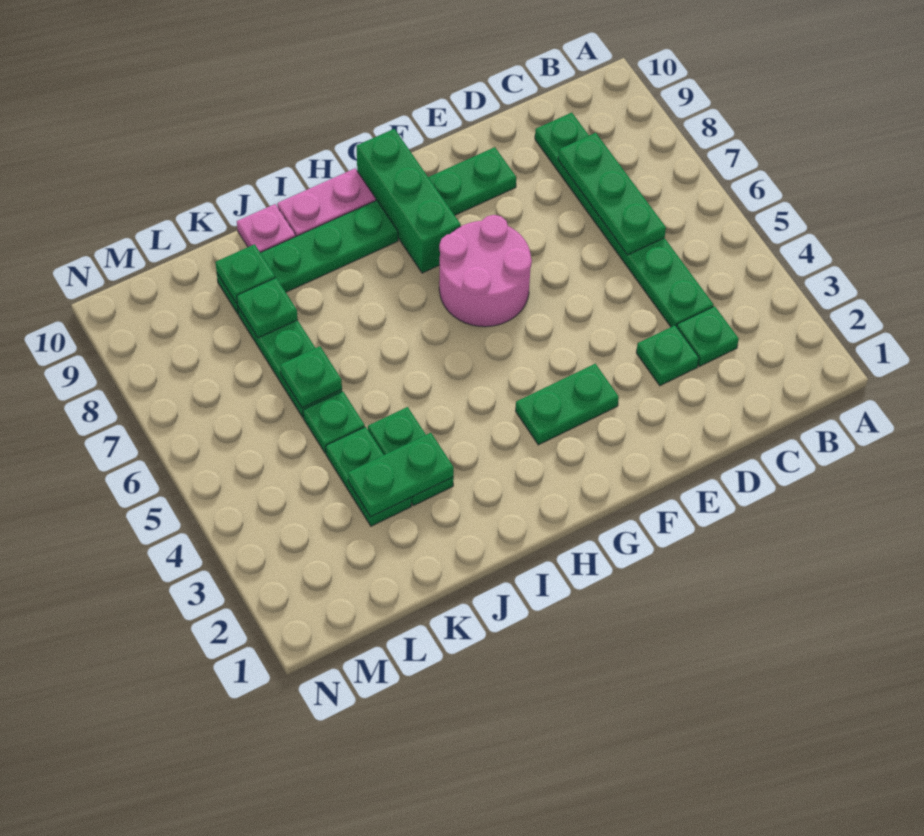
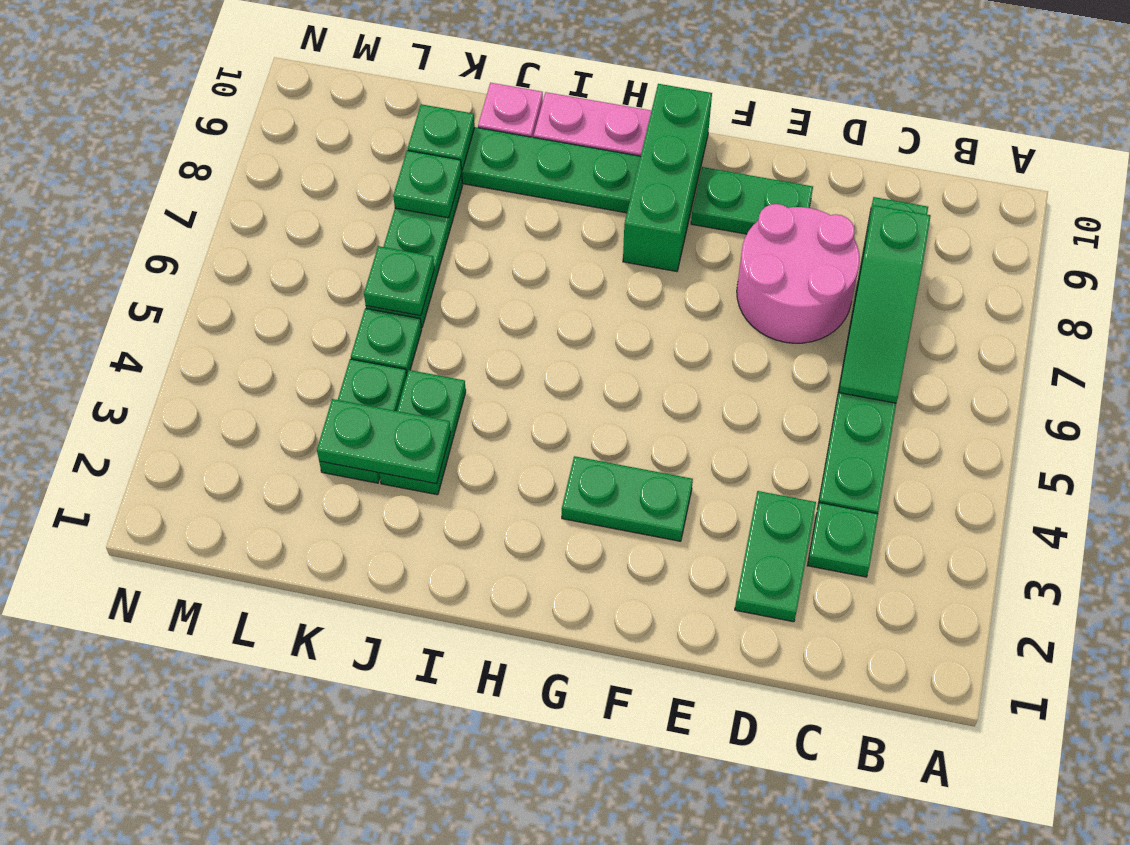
green plate C6:C8 level 2 -> green slope C6:C8 level 2 top 8
green plate D3 level 1 -> green plate D2:D3 level 1
pink round brick F6:G7 level 1 -> pink round brick D7:E8 level 1

